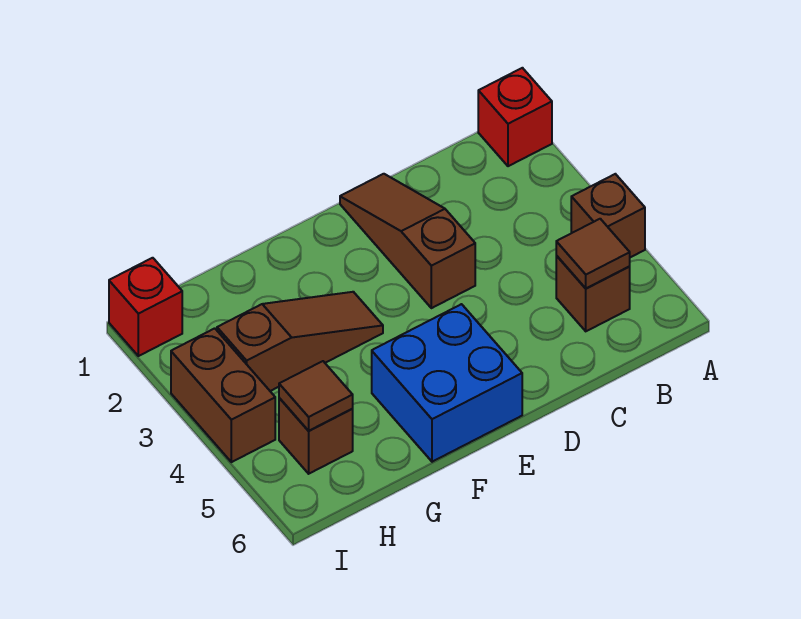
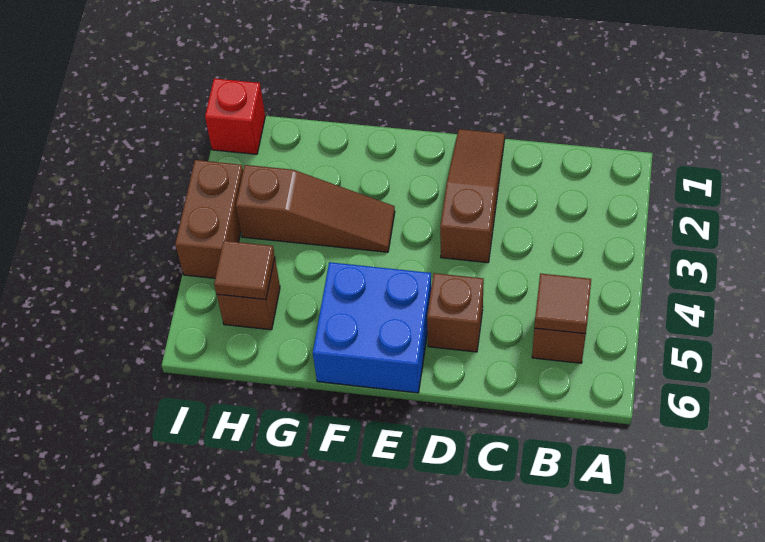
red brick A1 level 1 -> none
brown brick A4 level 1 -> brown brick D5 level 1

